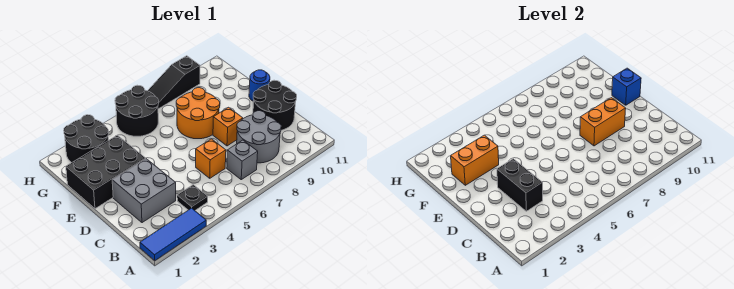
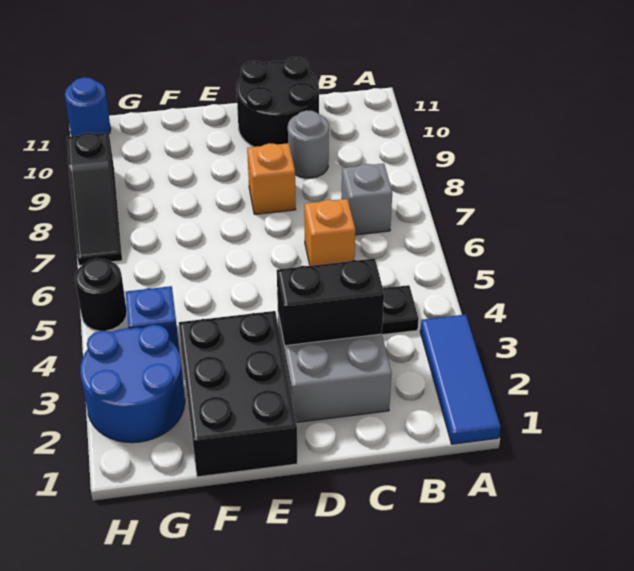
grey round brick B8:C9 level 1 -> grey round brick C9 level 1
orange brick D8:D9 level 2 -> none
orange round brick E7:F8 level 1 -> none
blue round brick E11 level 1 -> blue round brick H11 level 1
blue brick E11 level 2 -> blue brick G4 level 1
orange brick F2:F3 level 2 -> none
black round brick G2:H3 level 1 -> blue round brick G2:H3 level 1
black round brick G5:H6 level 1 -> black round brick H5 level 1

